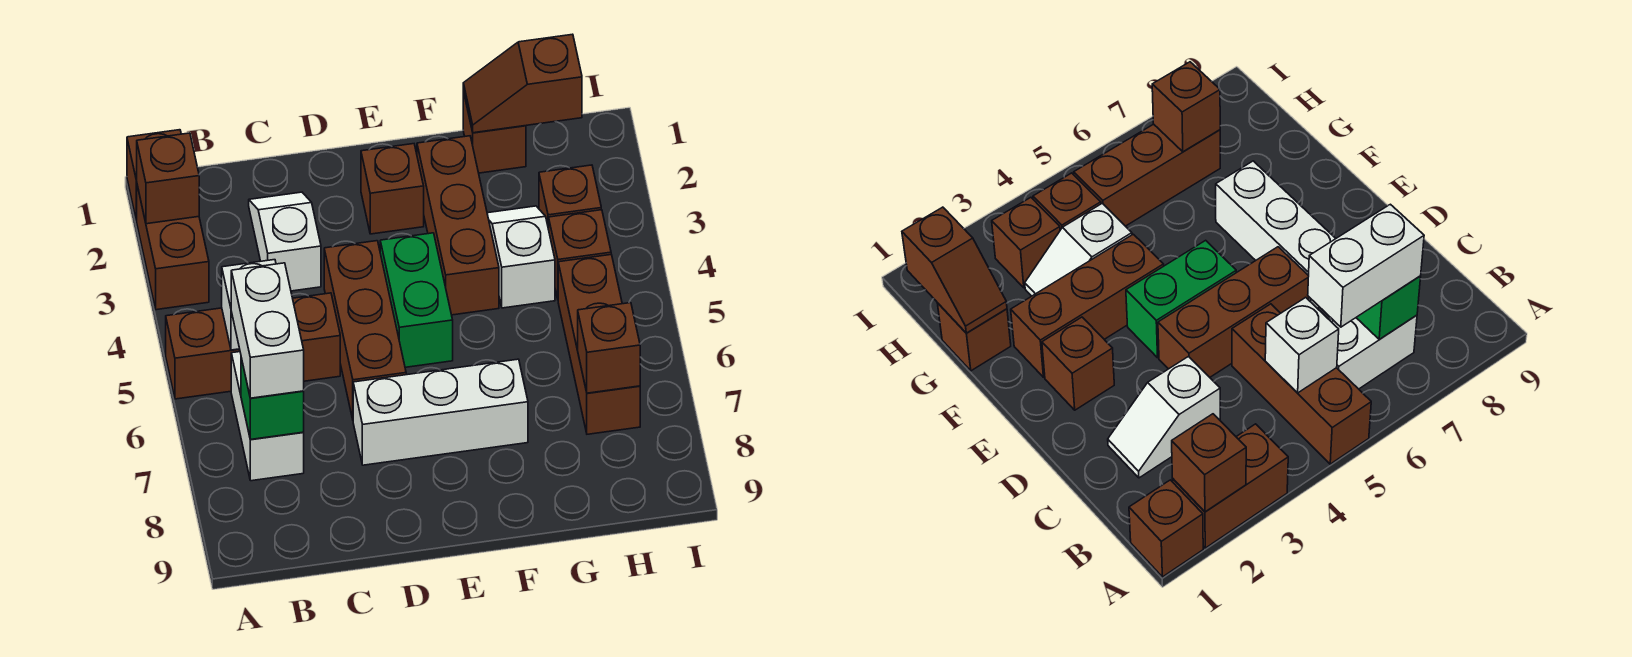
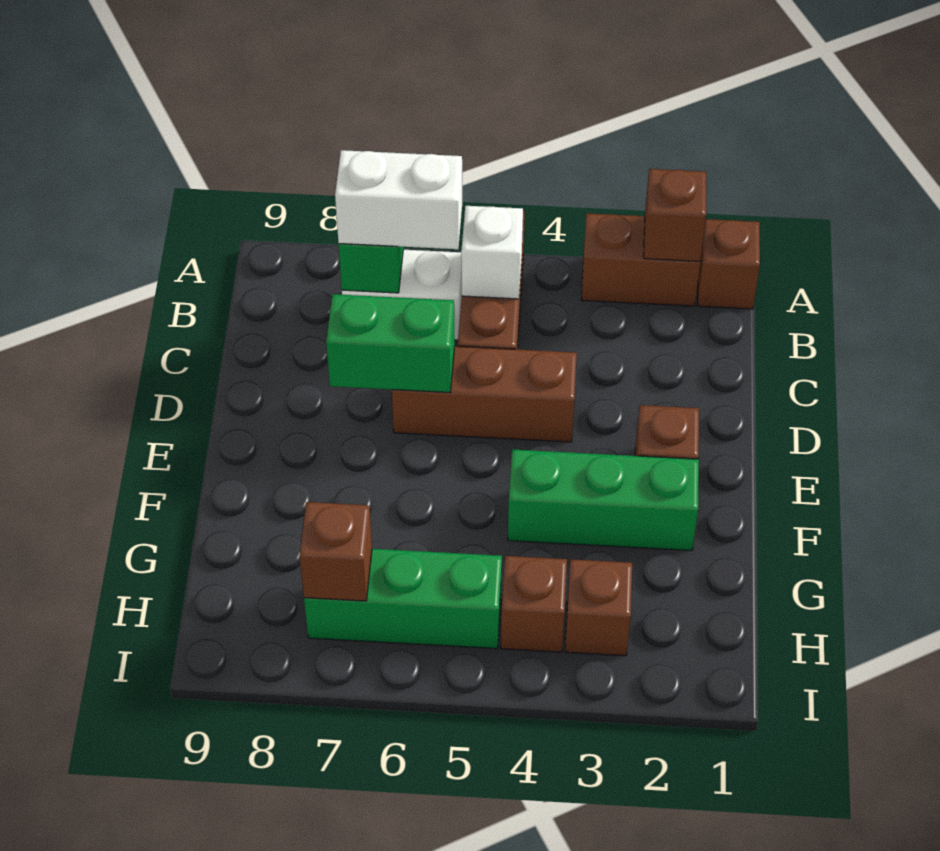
white slope C2:C3 level 1 top 3 -> none
white brick D7:F7 level 1 -> none
green brick E4:E5 level 1 -> green brick D6:D7 level 2
brown brick F2:F4 level 1 -> green brick F2:F4 level 1
brown brick G1 level 1 -> none
brown slope G1:H1 level 2 top H -> none
white slope G3:G4 level 1 top 4 -> none
brown brick H5:H7 level 1 -> green brick H5:H7 level 1

